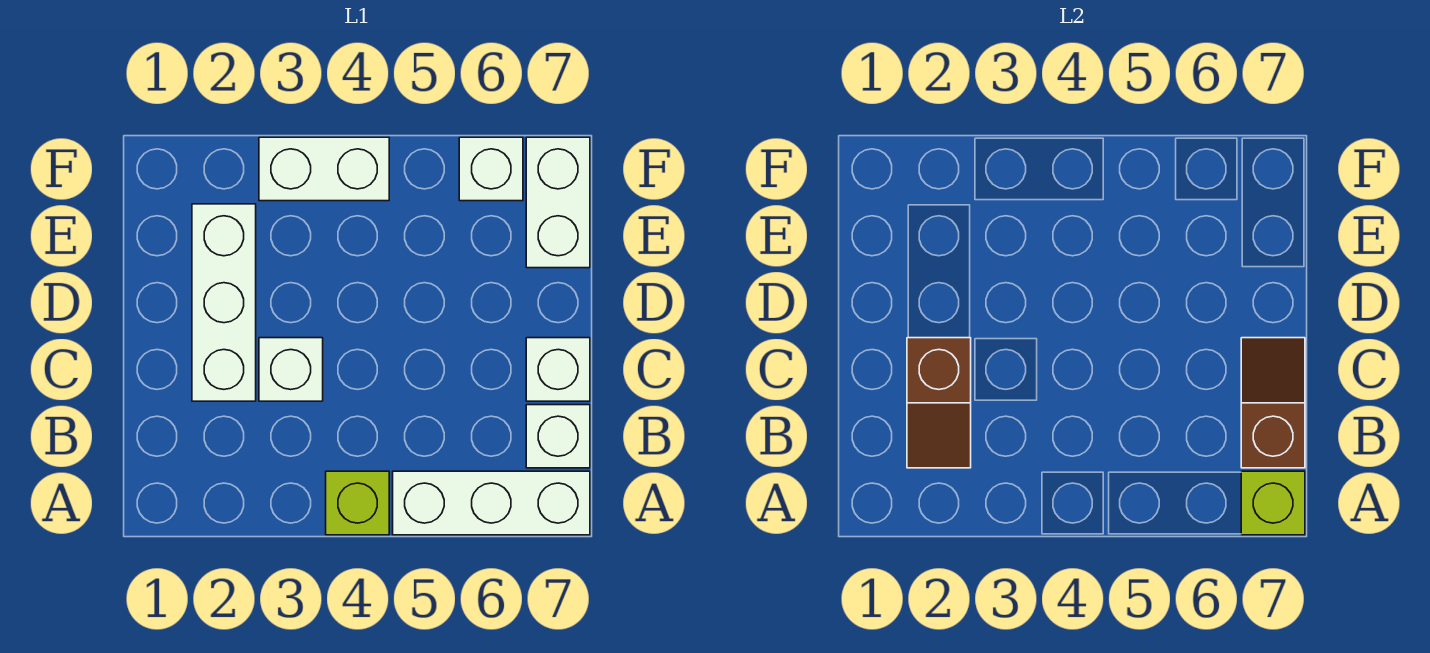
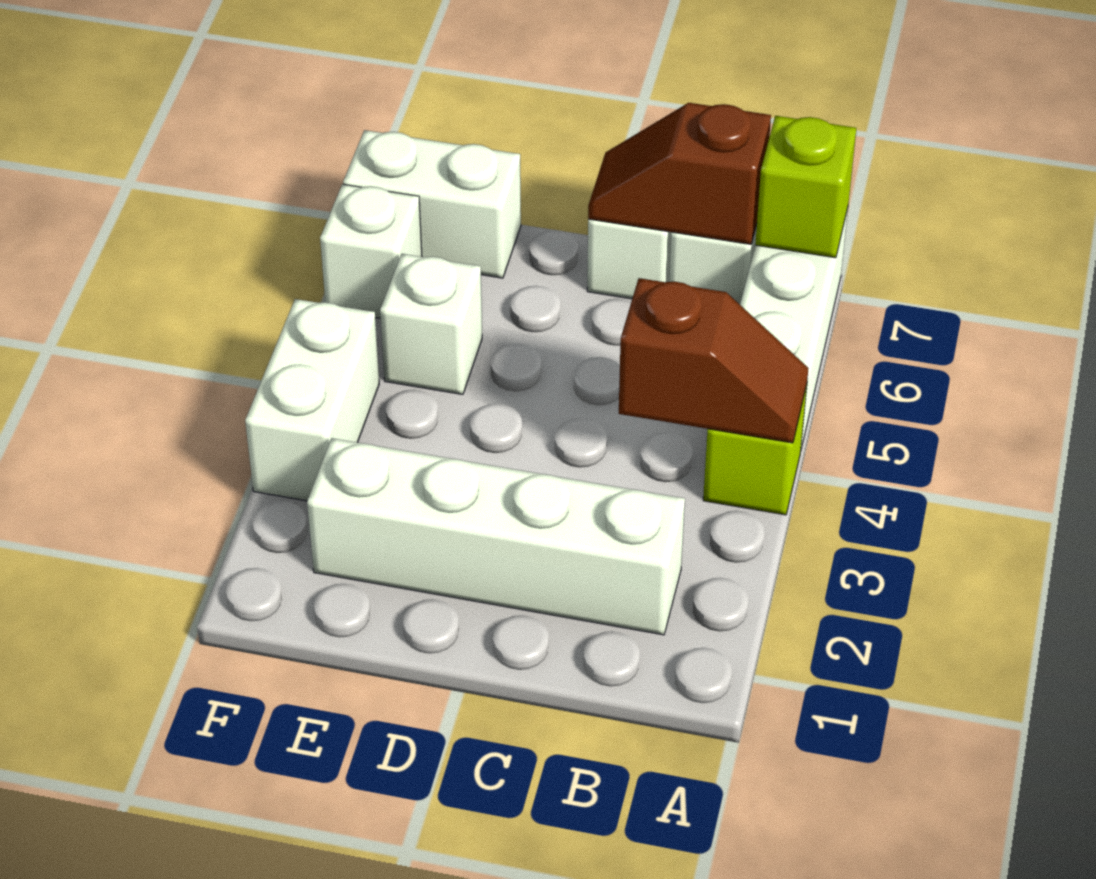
brown slope B2:C2 level 2 top C -> brown slope A4:B4 level 2 top B
white brick C2:E2 level 1 -> white brick B2:E2 level 1
white brick C3 level 1 -> white brick E5 level 1

